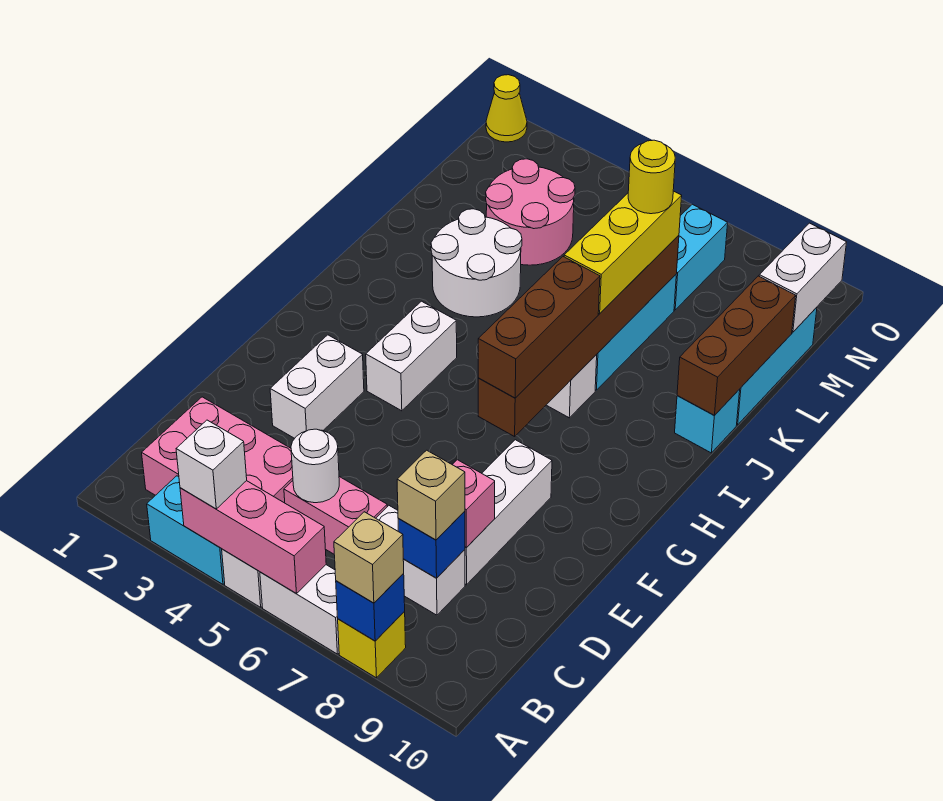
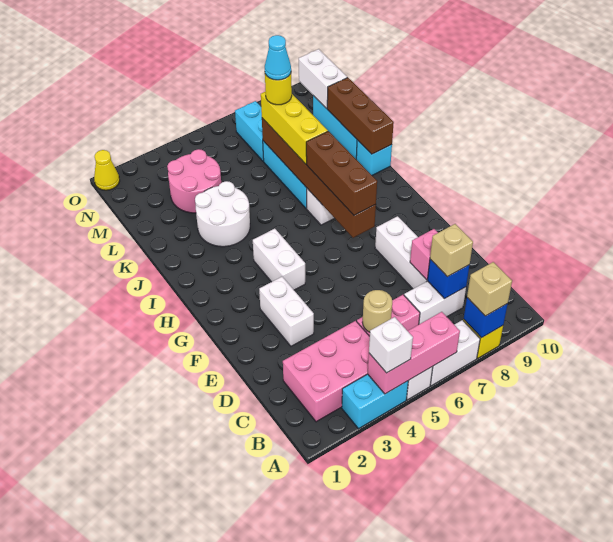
white round brick C5 level 2 -> tan round brick C5 level 2
none -> cyan cone L7 level 5

